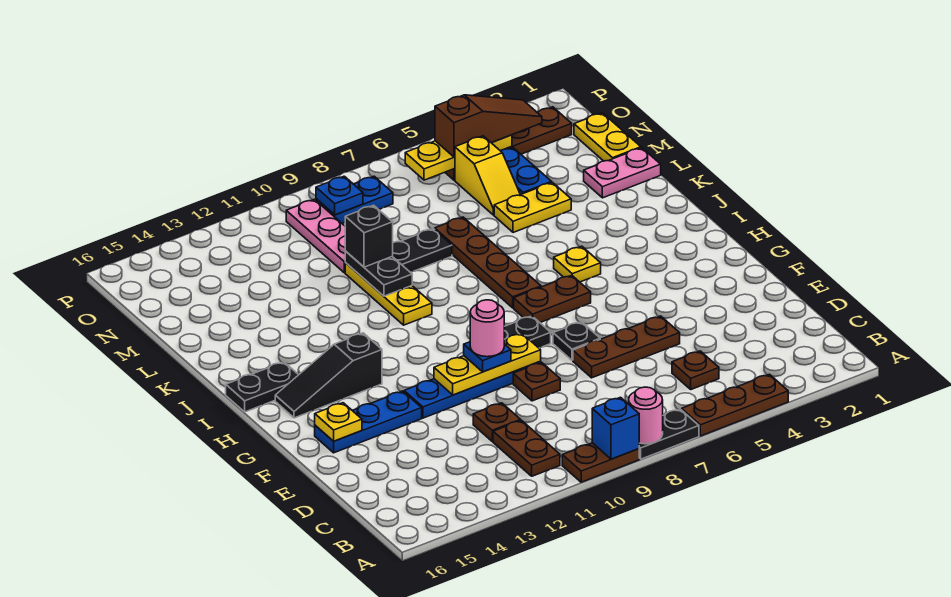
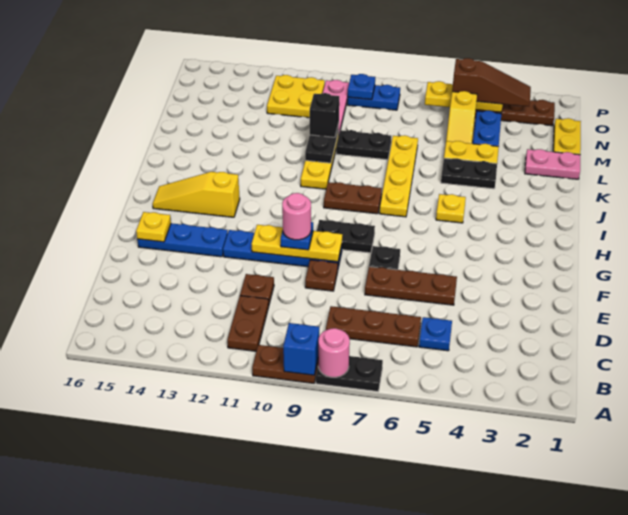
brown plate A4:A6 level 1 -> brown plate C6:C8 level 1
brown plate C5 level 1 -> blue plate C5 level 1
brown plate H6:H7 level 1 -> brown plate I8:I9 level 1
black slope H13:H15 level 1 top 13 -> yellow slope H13:H15 level 1 top 13
brown plate I7:L7 level 1 -> yellow plate I7:L7 level 1
black plate I15:I16 level 1 -> black plate K4:K5 level 1
none -> yellow plate N11:O12 level 1

